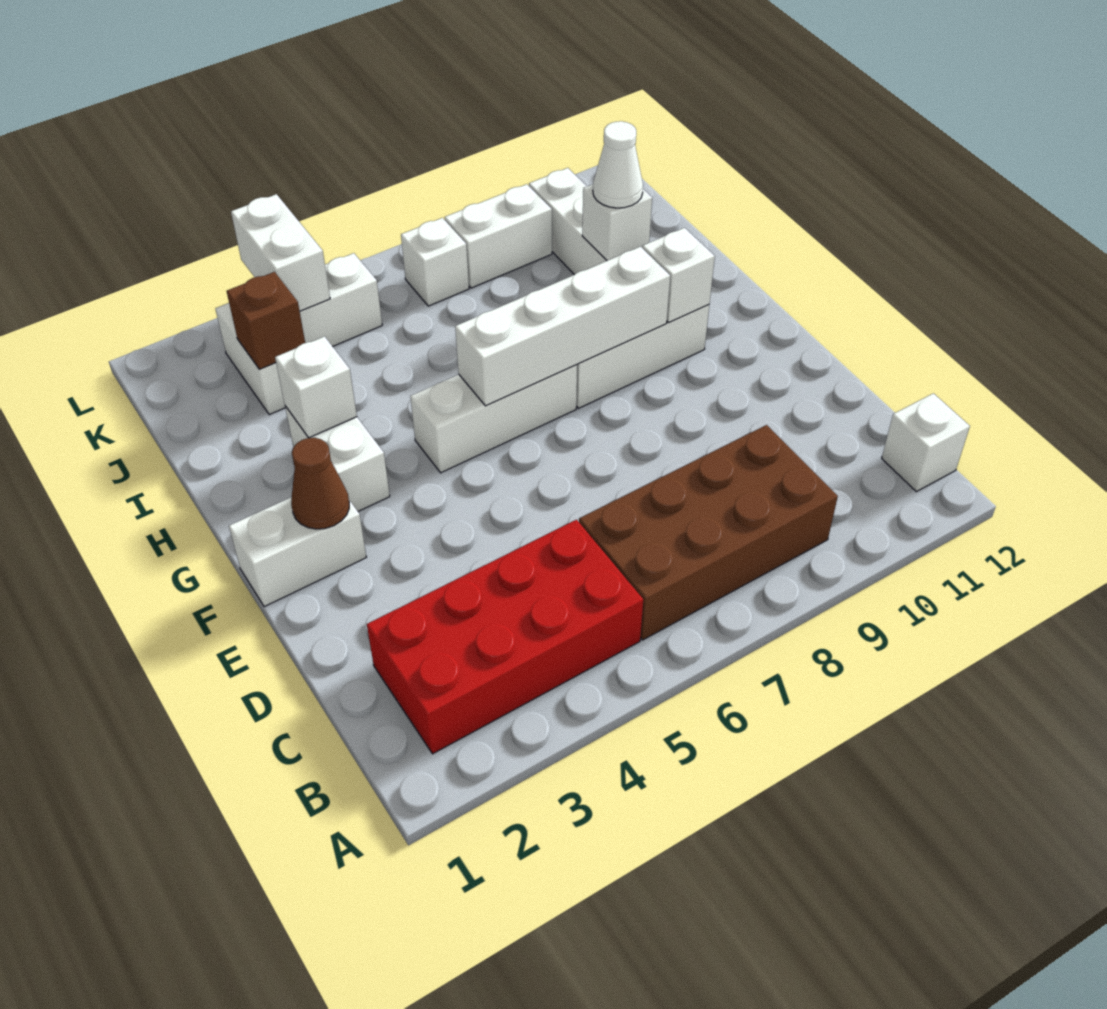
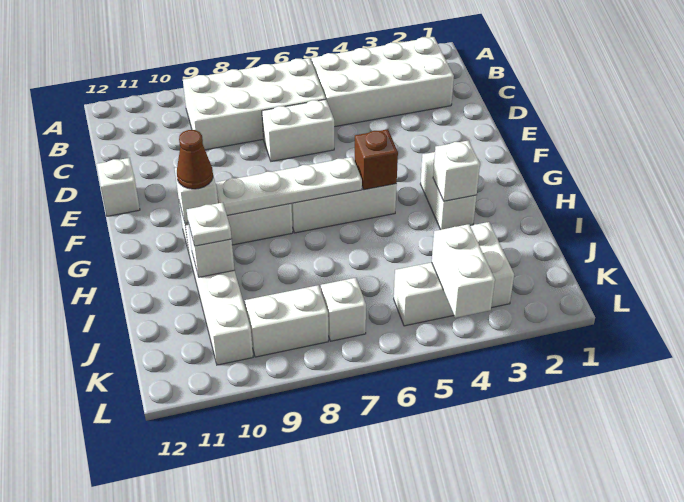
red brick B2:C5 level 1 -> white brick B2:C5 level 1
brown brick B6:C9 level 1 -> white brick B6:C9 level 1
white brick B12 level 1 -> white brick E12 level 1
white brick F1:F2 level 1 -> white brick D6:D7 level 1
brown cone F2 level 2 -> brown cone G10 level 3
white brick G6:G9 level 2 -> white plate G6:G9 level 2
white cone I10 level 3 -> white plate I10 level 3
brown brick J3 level 2 -> brown brick G5 level 2

